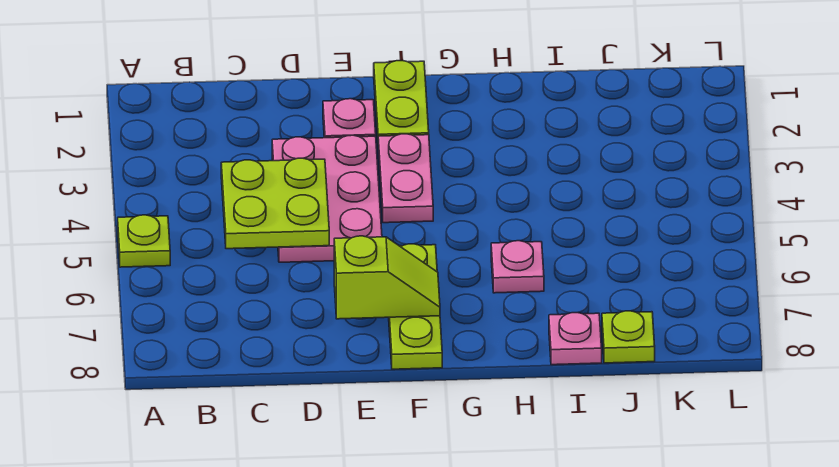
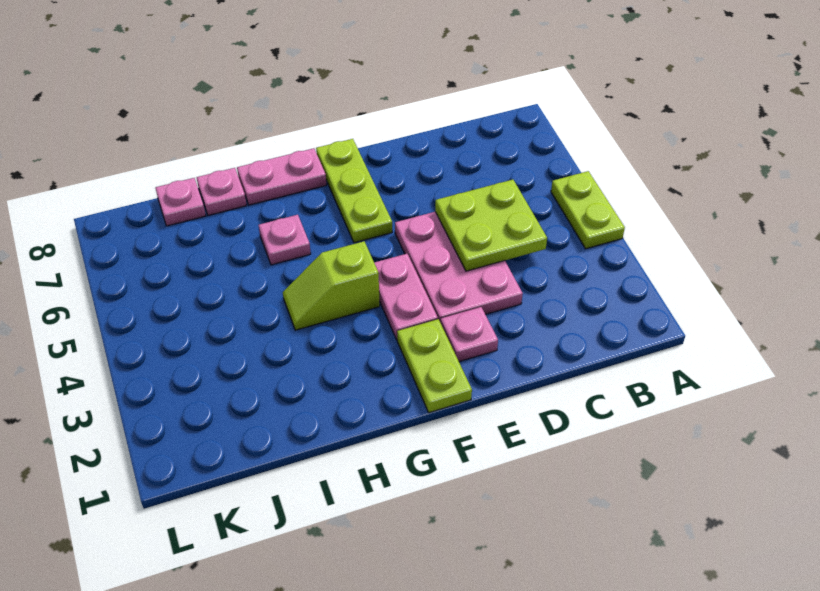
lime plate A5 level 1 -> lime plate A4:A5 level 1
lime slope E7:F7 level 2 top E -> lime slope G4:H4 level 1 top G
none -> pink plate G8:H8 level 1
lime plate J8 level 1 -> pink plate J8 level 1

